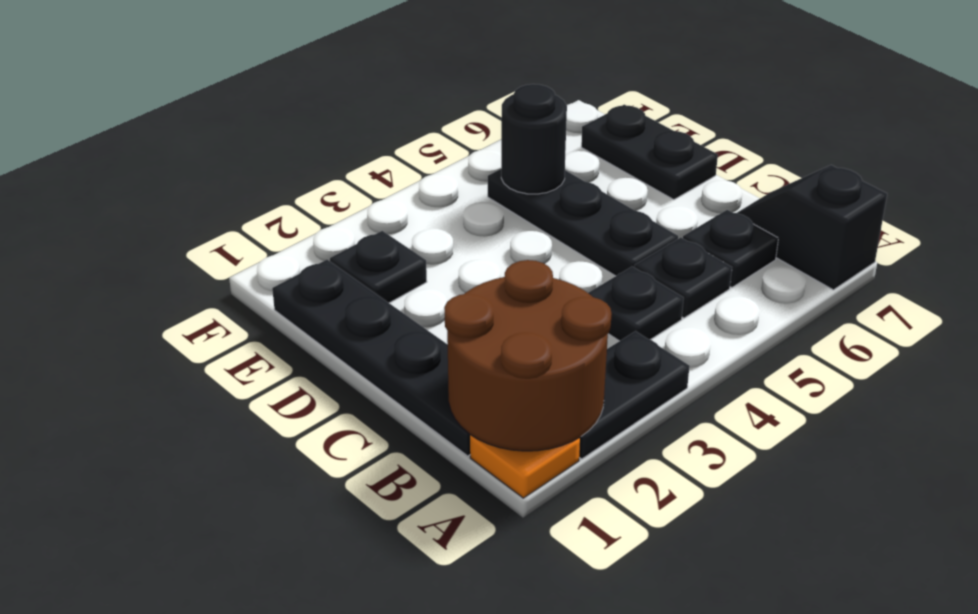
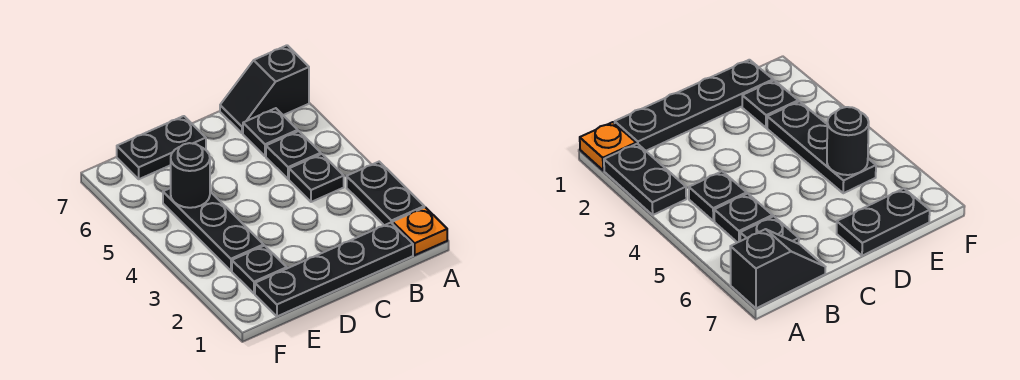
brown round brick A1:B2 level 2 -> none
black plate C5:E5 level 1 -> black plate E3:E5 level 1

